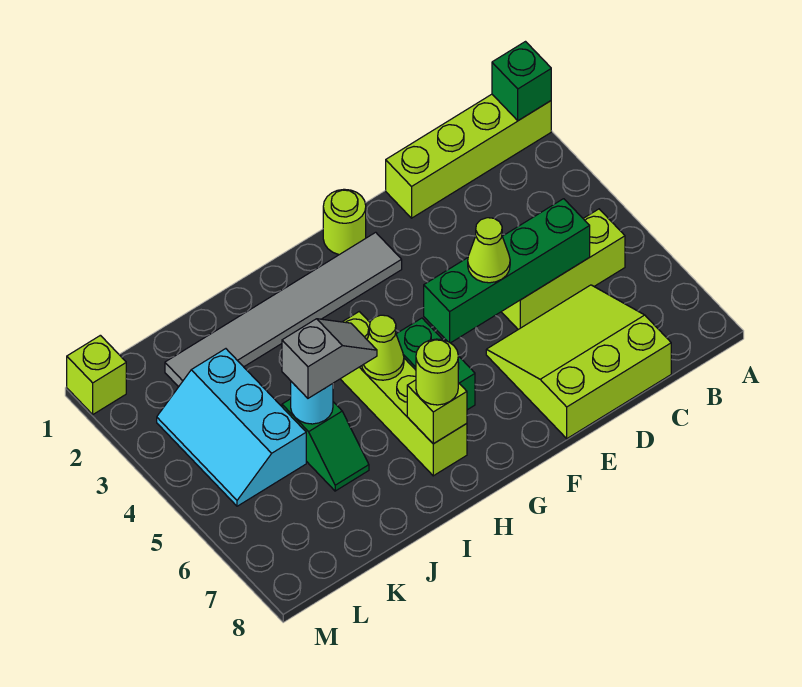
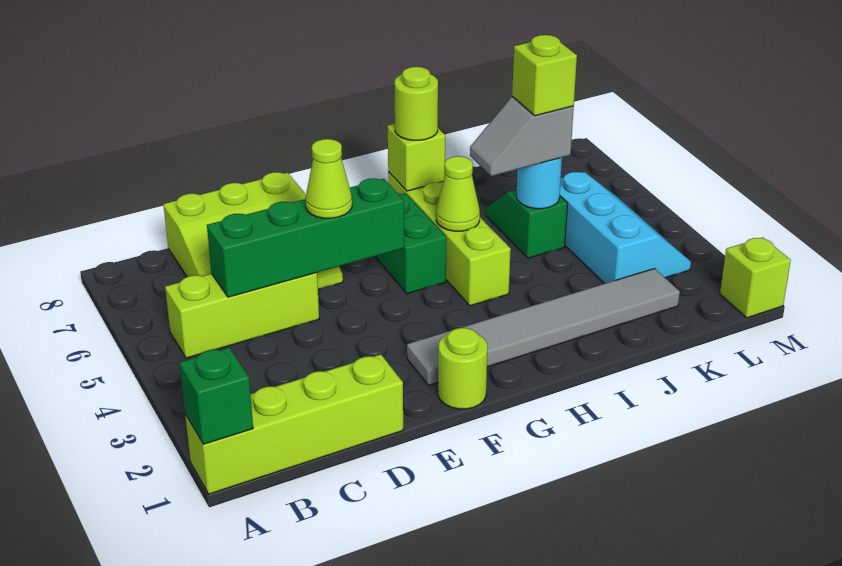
none -> lime brick J5 level 4

